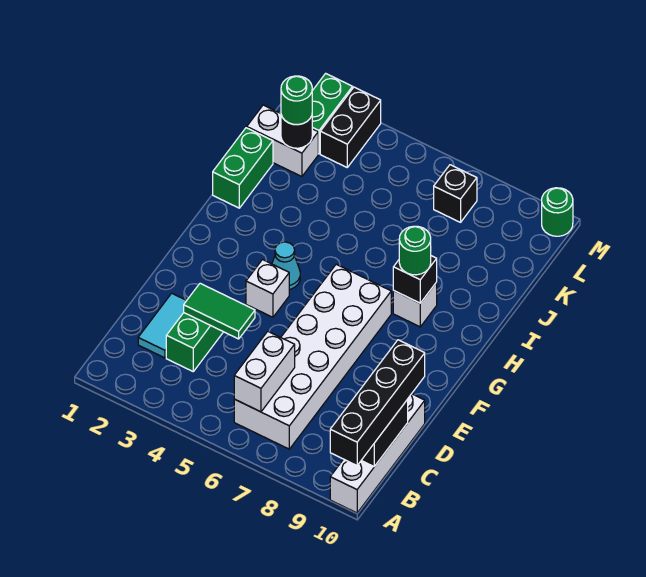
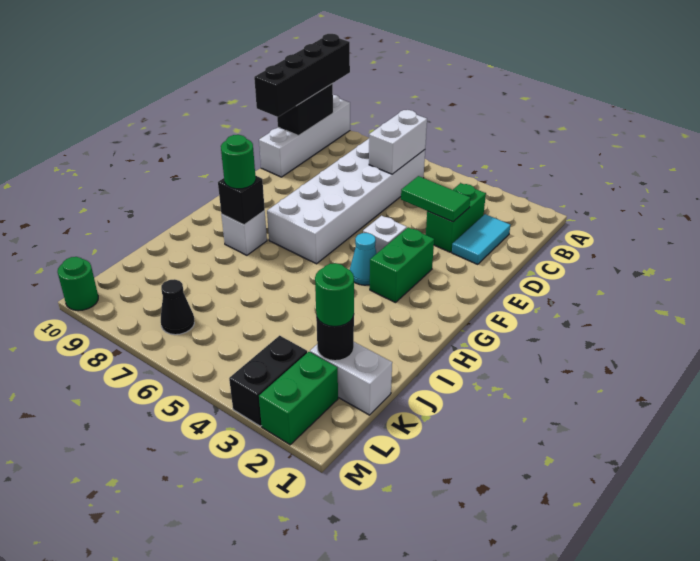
green brick I1:J1 level 1 -> green brick F3:G3 level 1
black brick L7 level 1 -> black cone L7 level 1

